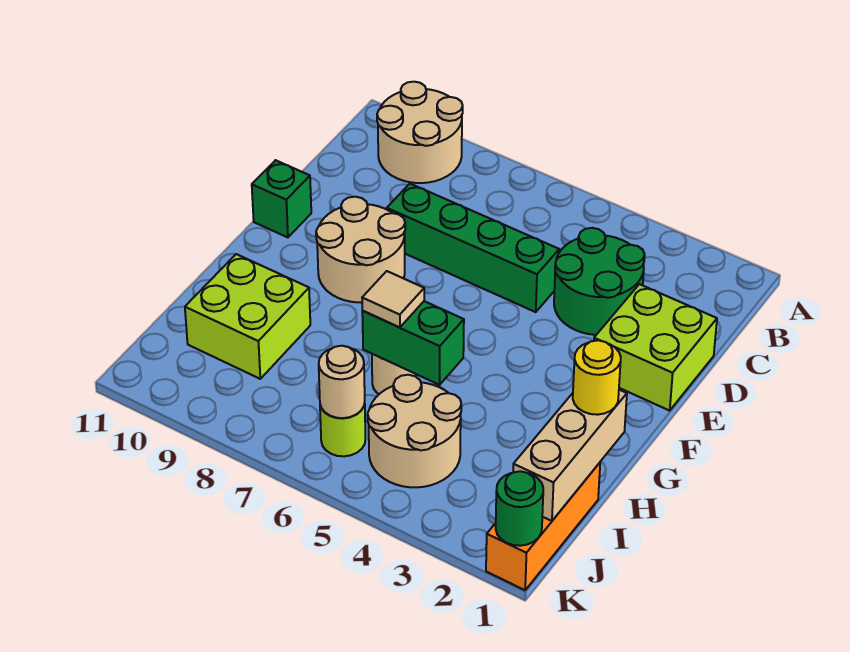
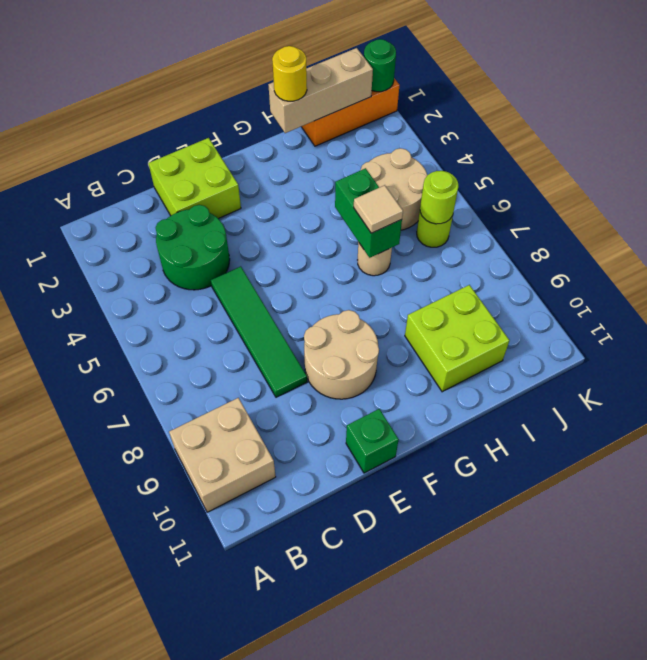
tan round brick A9:B10 level 1 -> tan brick A9:B10 level 1
green brick D5:D8 level 1 -> green tile D5:D8 level 1
tan round brick J6 level 2 -> lime round brick J6 level 2

